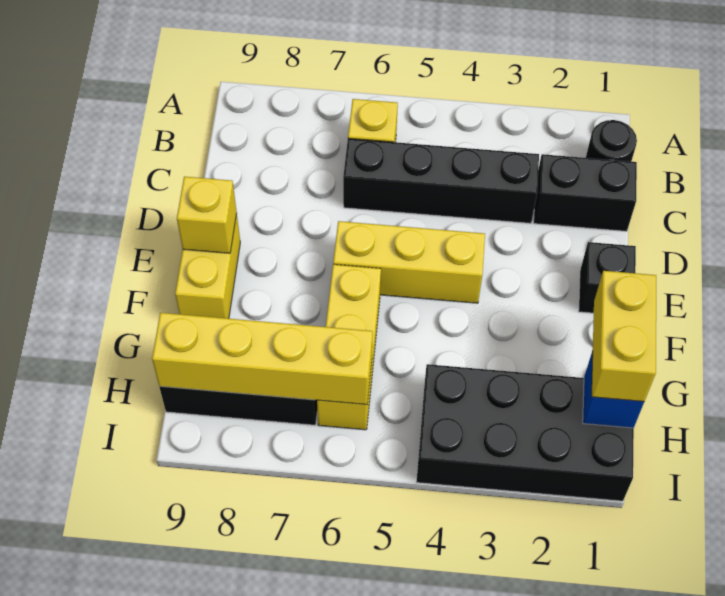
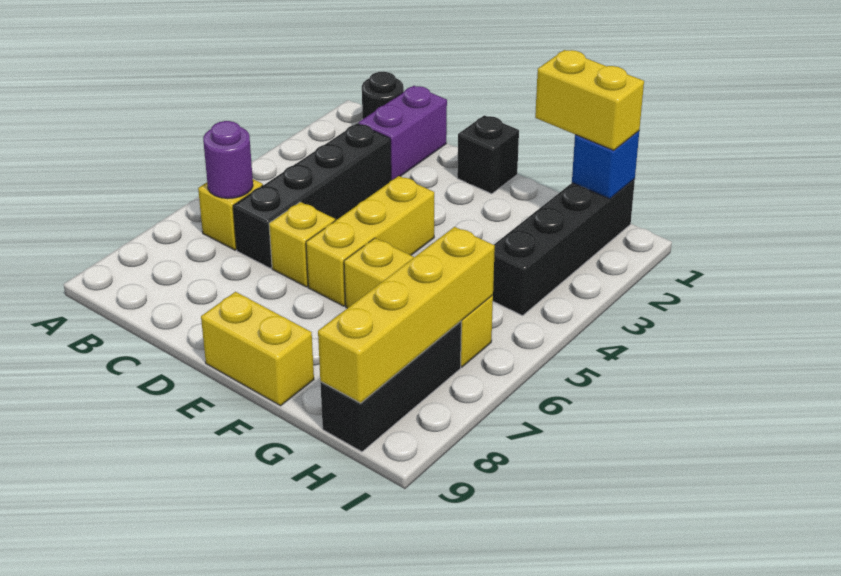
none -> purple round brick B6 level 2
black brick C1:C2 level 1 -> purple brick C1:C2 level 1
yellow brick E9 level 2 -> yellow brick D6 level 1
black brick H1:I4 level 1 -> black brick H1:H4 level 1

